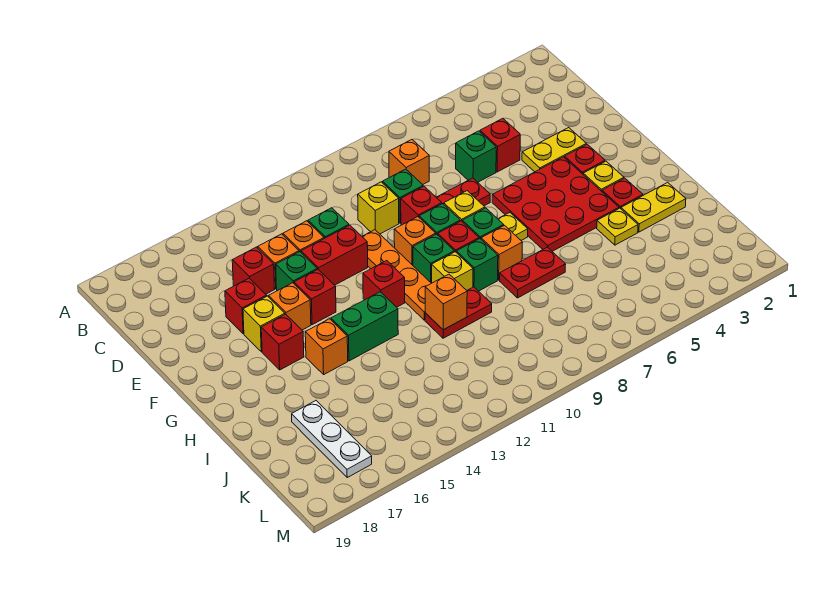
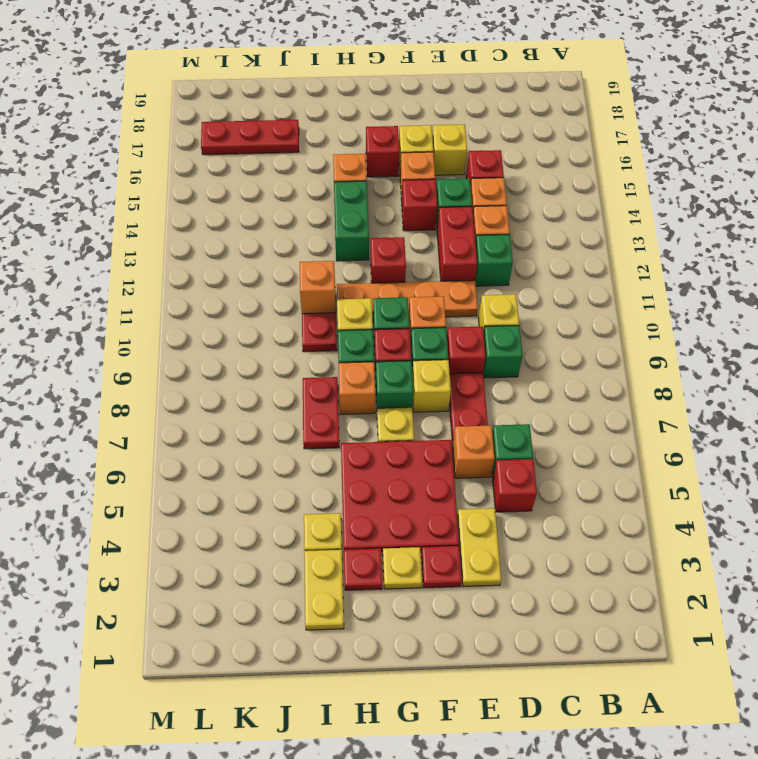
orange brick C8 level 1 -> orange brick E6 level 1
red brick E16 level 1 -> yellow brick E16 level 1
white plate J17:L17 level 1 -> red plate J17:L17 level 1

